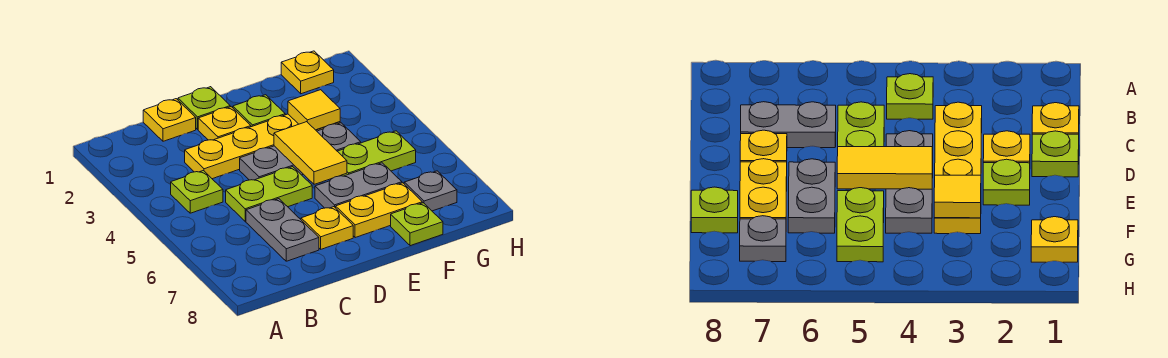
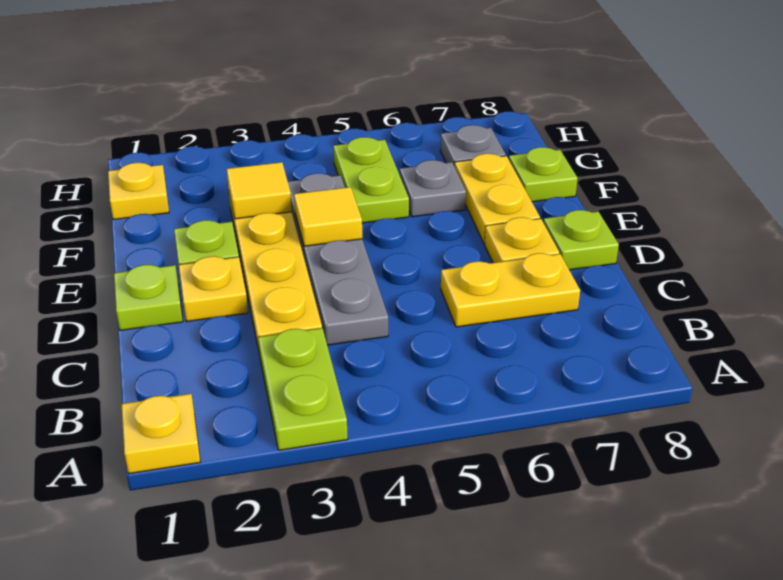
lime plate B4 level 1 -> lime plate D8 level 1
yellow plate C1 level 1 -> yellow plate A1 level 1
lime plate C5:D5 level 1 -> lime plate A3:B3 level 1
grey plate C6:C7 level 1 -> yellow plate C6:C7 level 1
grey plate D4:F4 level 1 -> grey plate C4:F4 level 1
yellow tile E4:E5 level 2 -> yellow tile E4 level 2
grey plate E6:F6 level 1 -> grey plate F6 level 1

